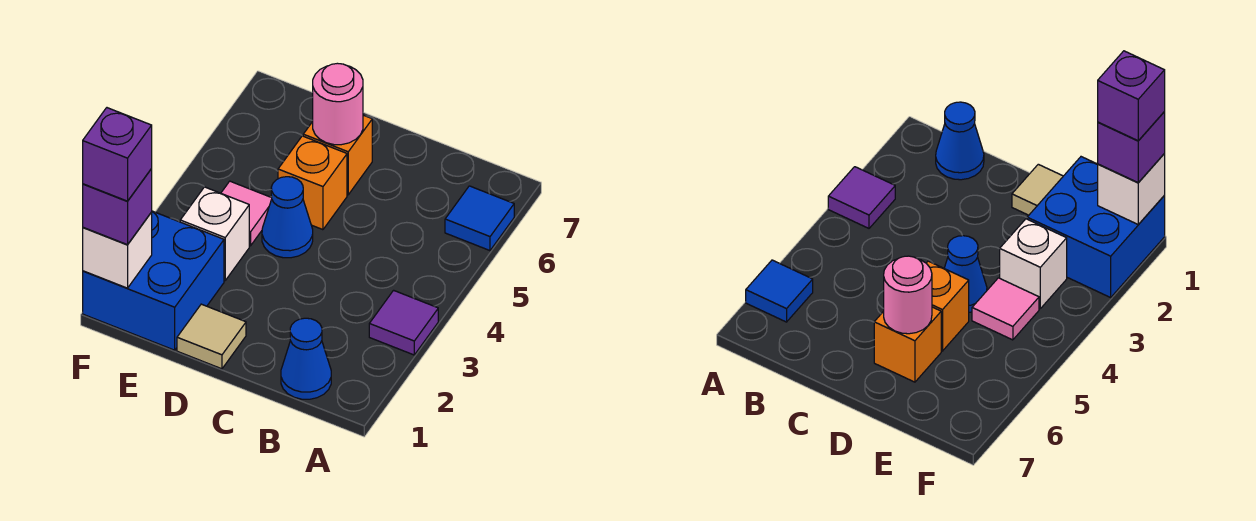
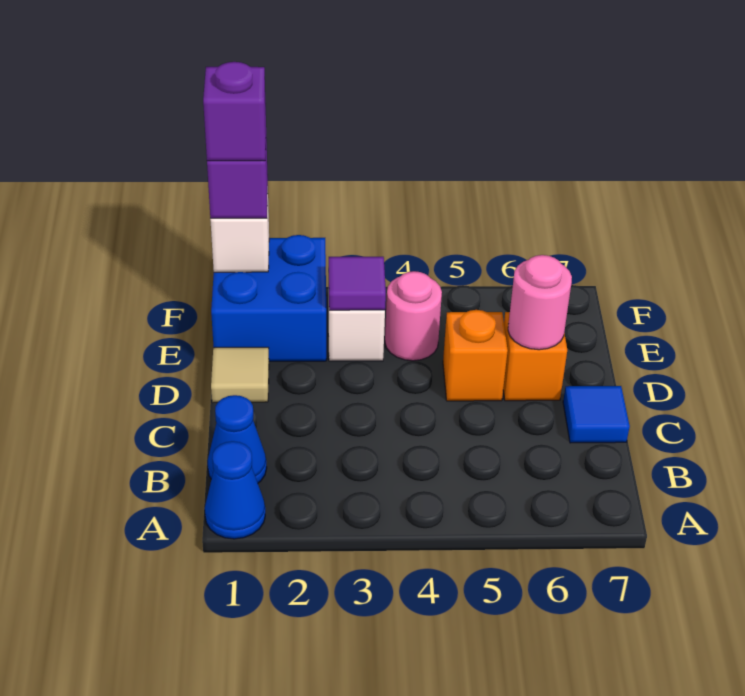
purple tile A3 level 1 -> purple tile E3 level 2
blue tile A6 level 1 -> blue tile C7 level 1
blue cone D4 level 1 -> blue cone A1 level 1
pink tile E4 level 1 -> pink round brick E4 level 1

